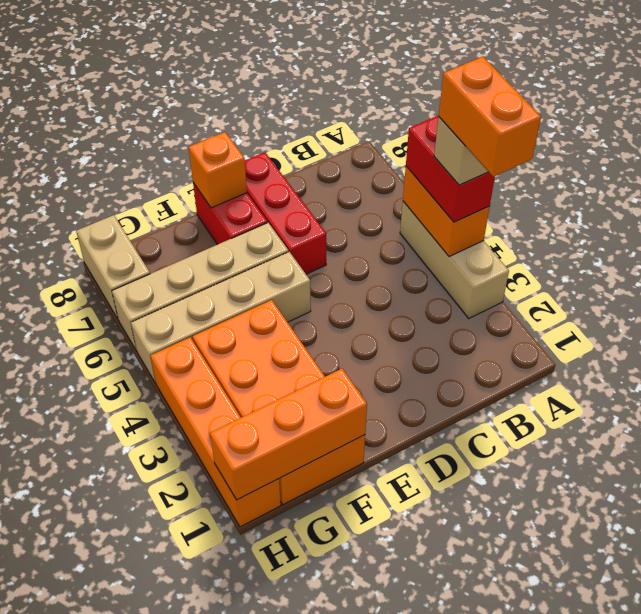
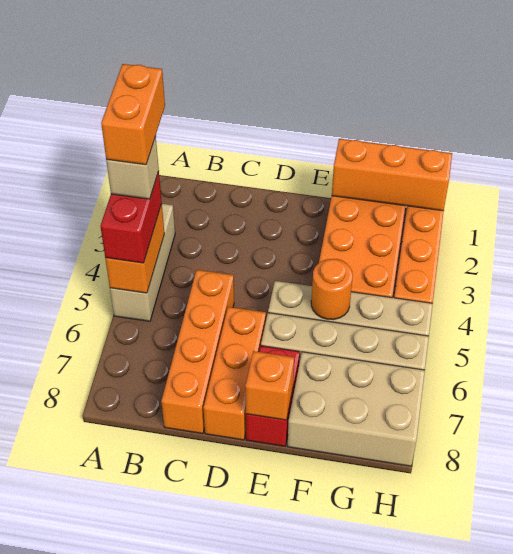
none -> orange brick C5:C8 level 1
red brick D6:D8 level 1 -> orange brick D6:D8 level 1
none -> orange round brick F5 level 2
tan brick H7:H8 level 1 -> tan brick F7:H8 level 1

